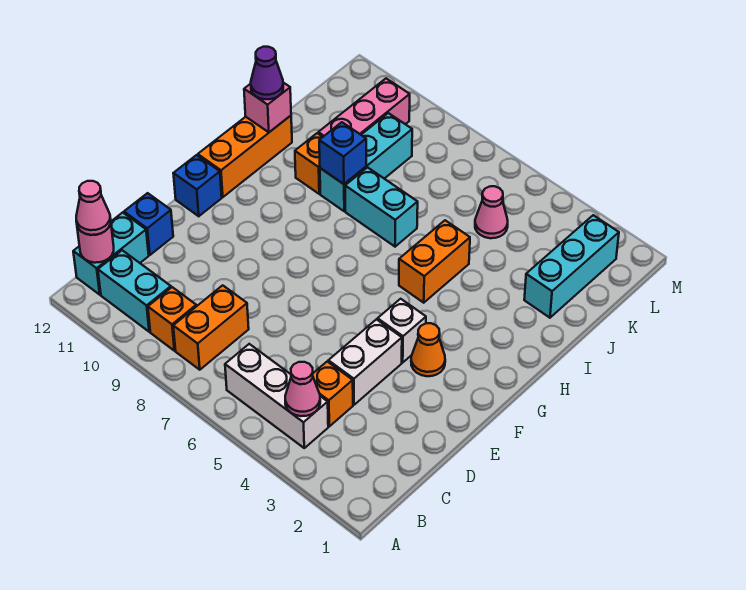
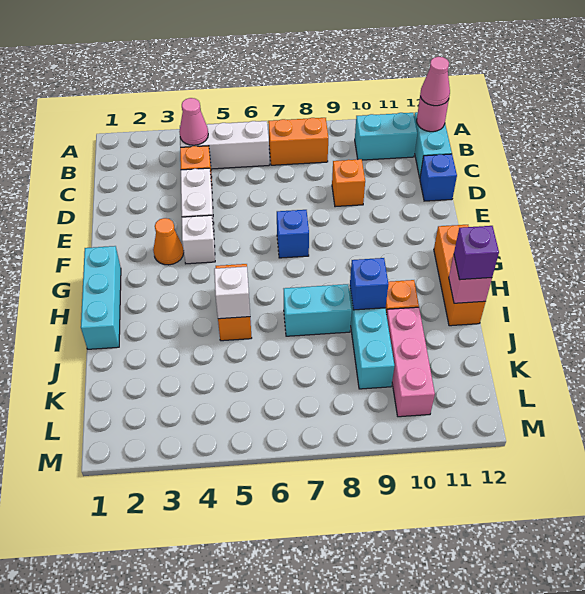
orange brick B8:C8 level 1 -> orange brick B7:B8 level 1
orange brick B9 level 1 -> orange brick D9 level 1
blue brick F12 level 1 -> blue brick F7 level 1
none -> white brick I5 level 2
purple cone I12 level 3 -> purple brick I12 level 3
cyan brick J2:L2 level 1 -> cyan brick G1:I1 level 1
pink cone K5 level 1 -> none

